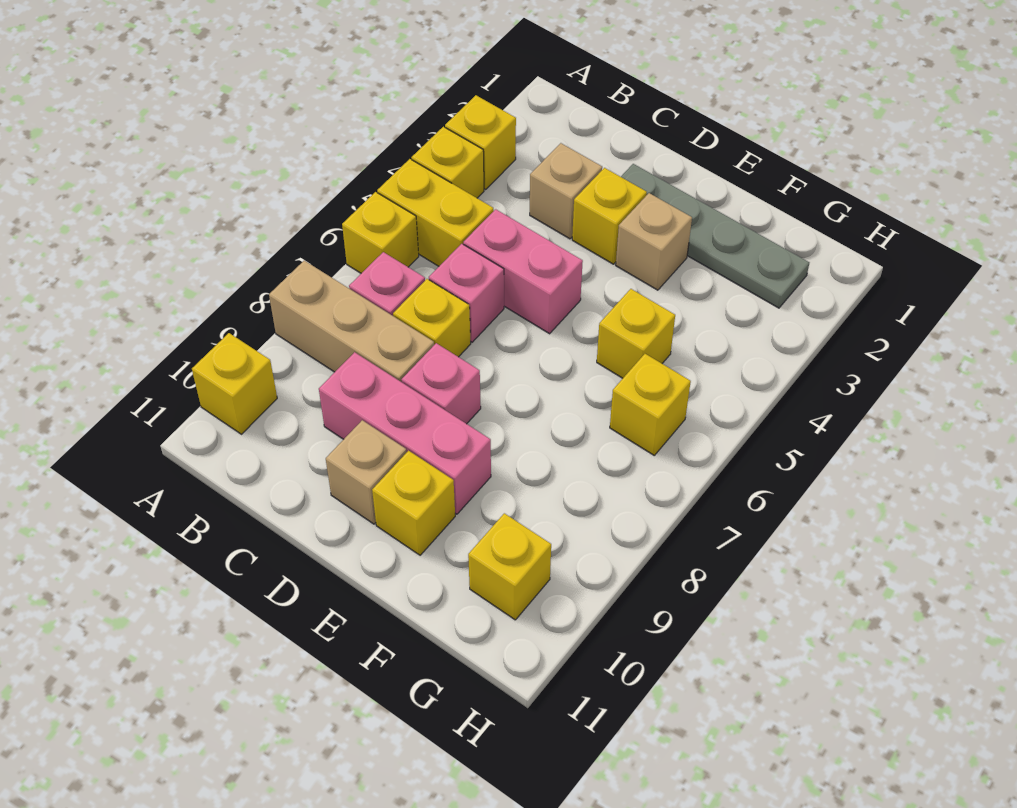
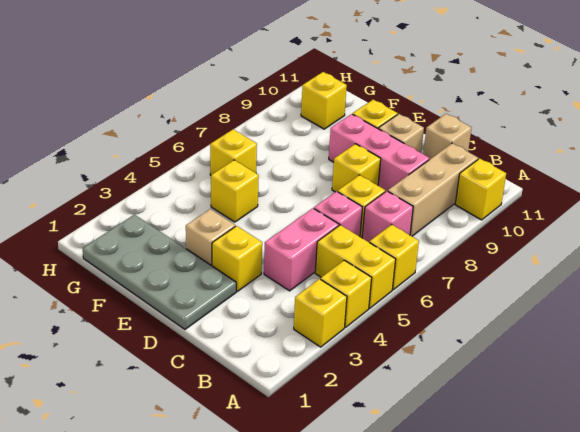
tan brick A8:C8 level 1 -> tan brick B8:B10 level 1
tan brick C3 level 1 -> tan brick C11 level 1
pink brick C5:D5 level 1 -> pink brick C4:C5 level 1
grey plate D2:G2 level 1 -> grey plate D1:G2 level 1
pink brick D8 level 1 -> yellow brick D8 level 1

